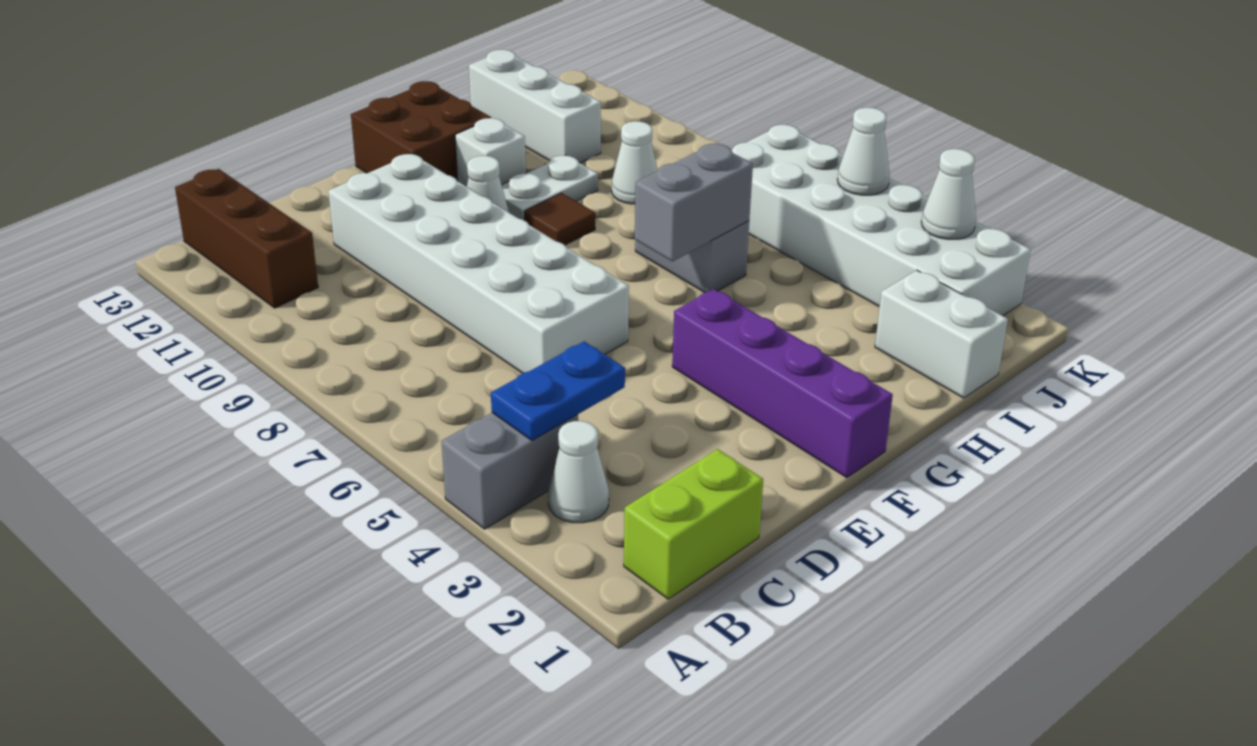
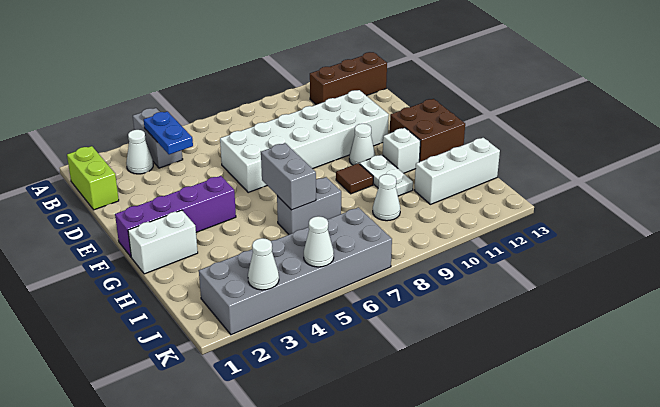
white brick I1:I2 level 1 -> white brick G1:G2 level 1
white brick J2:K7 level 1 -> grey brick J2:K7 level 1

